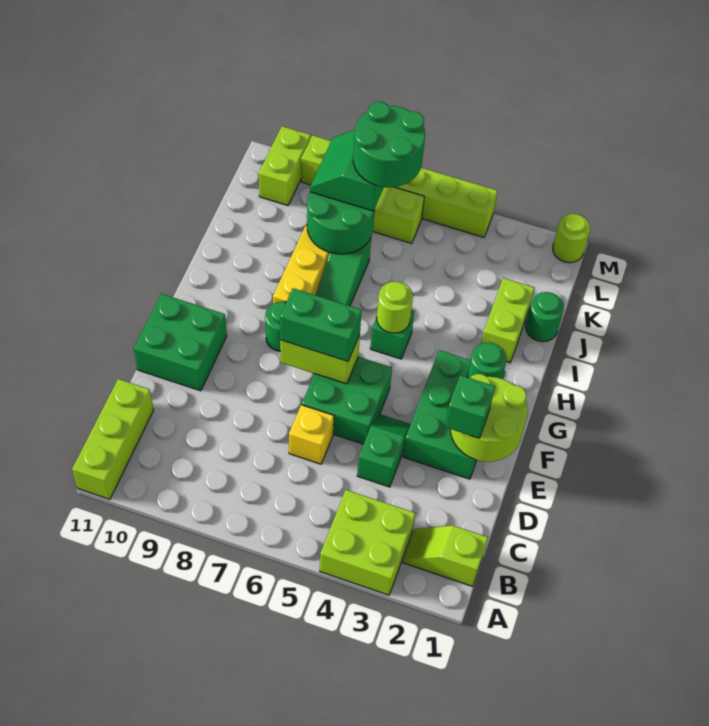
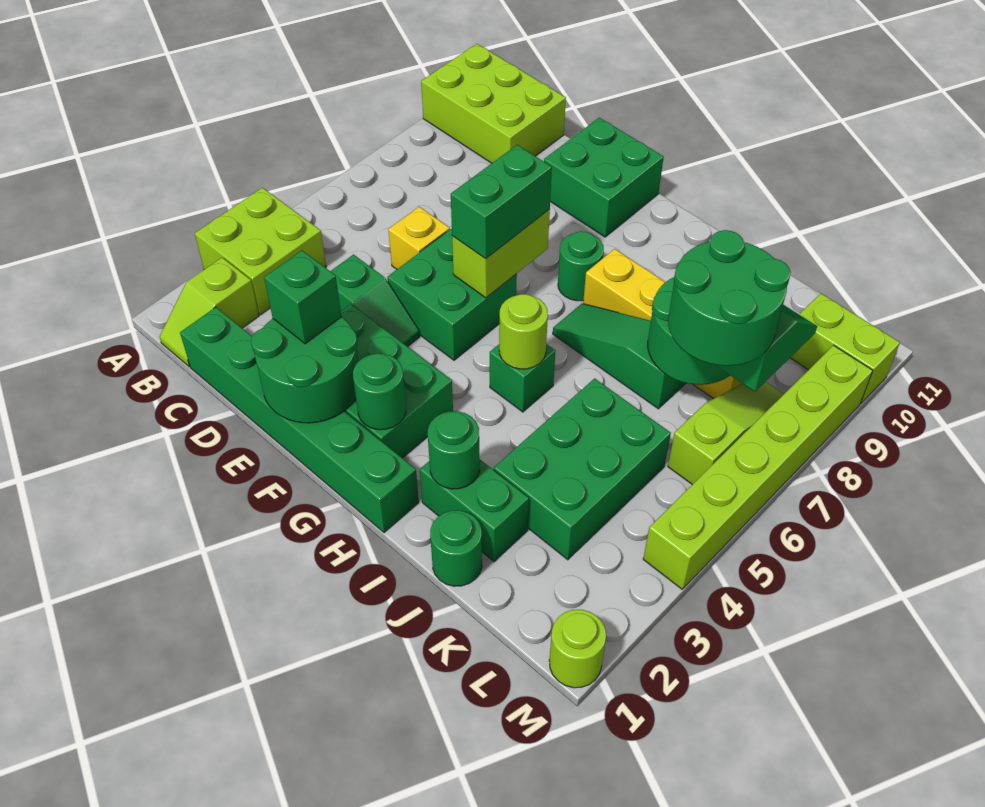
lime brick A11:C11 level 1 -> lime brick A10:C11 level 1
lime slope B1:B2 level 1 top 1 -> lime slope B1:B2 level 1 top 2
none -> green brick C1:H1 level 1
lime round brick E1:F2 level 2 -> green round brick E1:F2 level 2
lime brick I2:J2 level 1 -> green brick I2:J2 level 1
none -> green round brick I2 level 2
none -> green brick J3:K5 level 1

